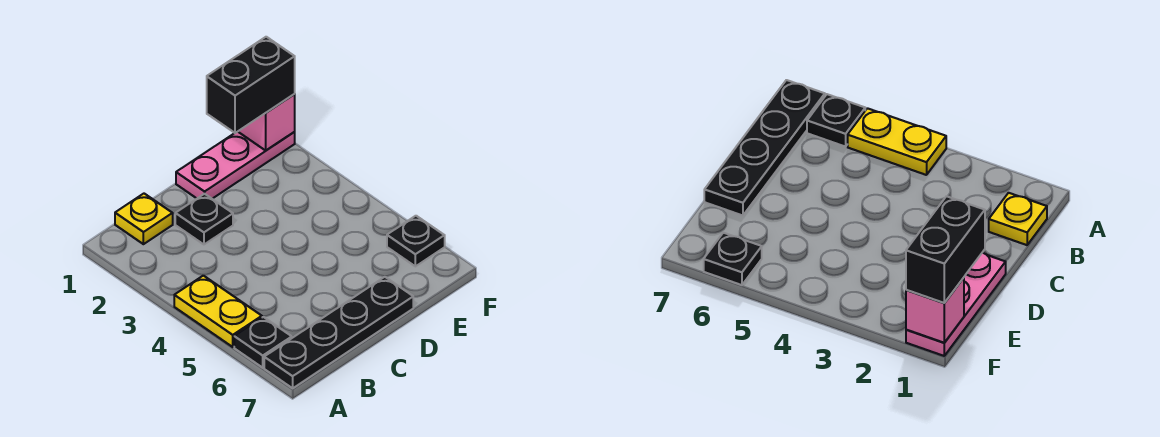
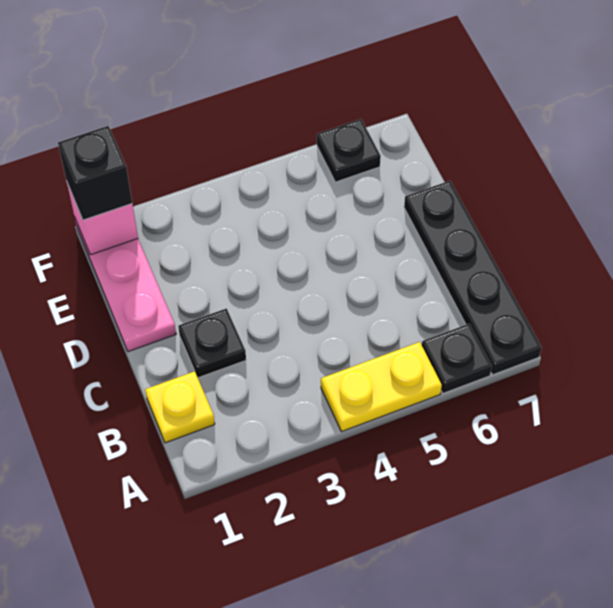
black brick E1:F1 level 3 -> black brick F1 level 3

